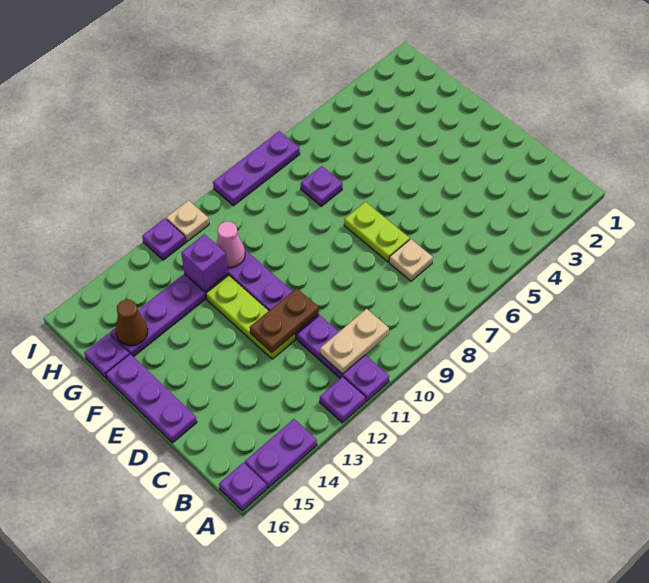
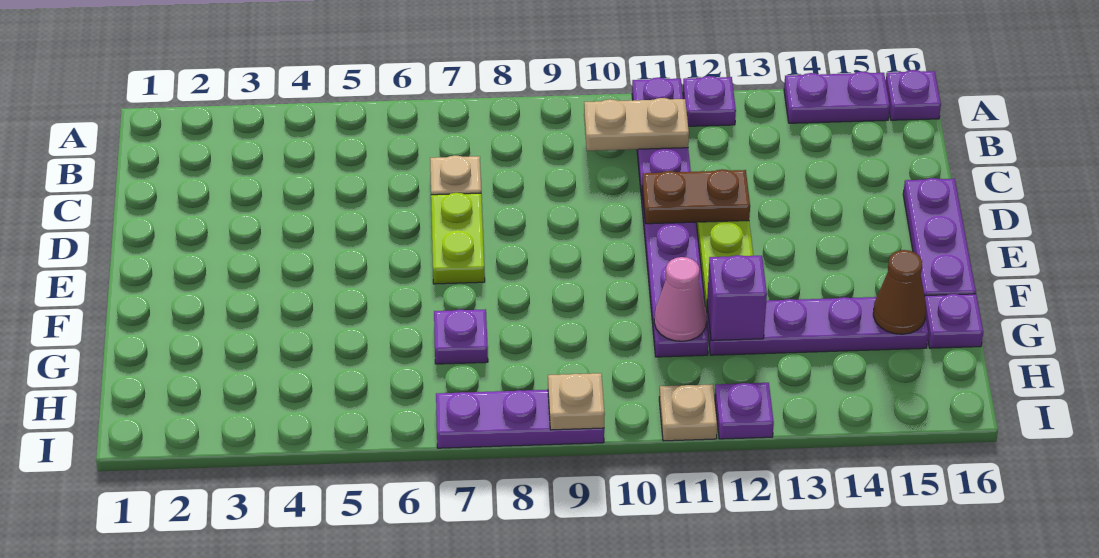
none -> tan plate I9 level 2

